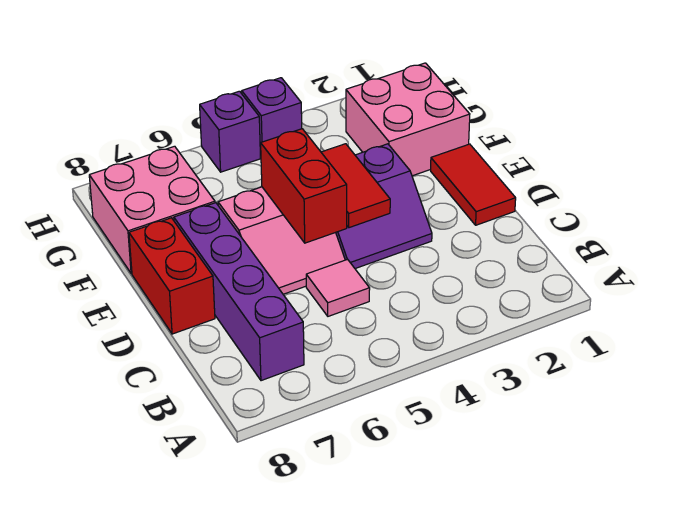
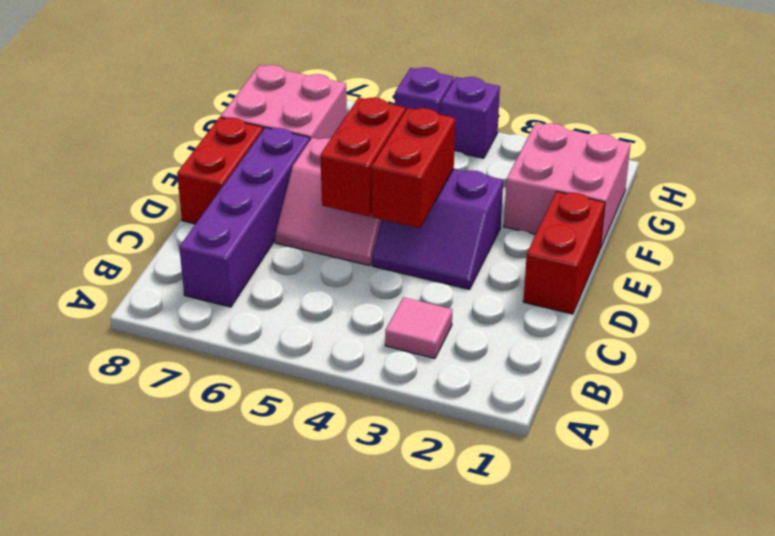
pink tile C5 level 1 -> pink tile B3 level 1
red tile D1:E1 level 1 -> red brick D1:E1 level 1
red tile D4:E4 level 2 -> red brick D4:E4 level 2

